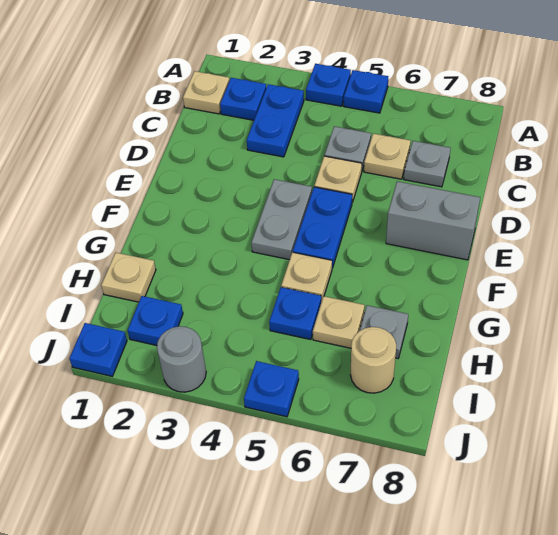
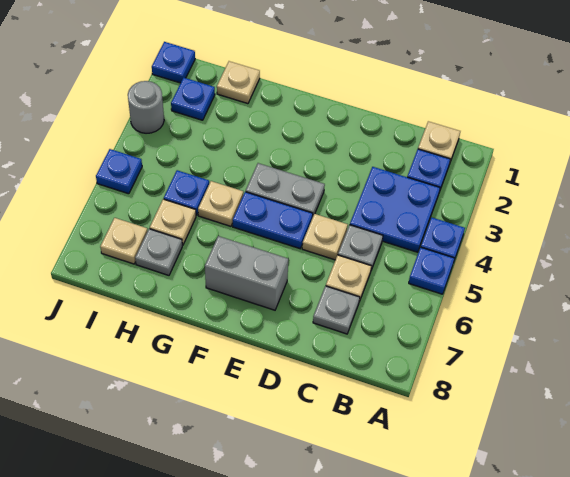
blue plate B3:C3 level 1 -> blue plate B3:C4 level 1
grey brick E7:E8 level 1 -> grey brick E7:F7 level 1
tan round brick I7 level 1 -> tan plate I7 level 1

